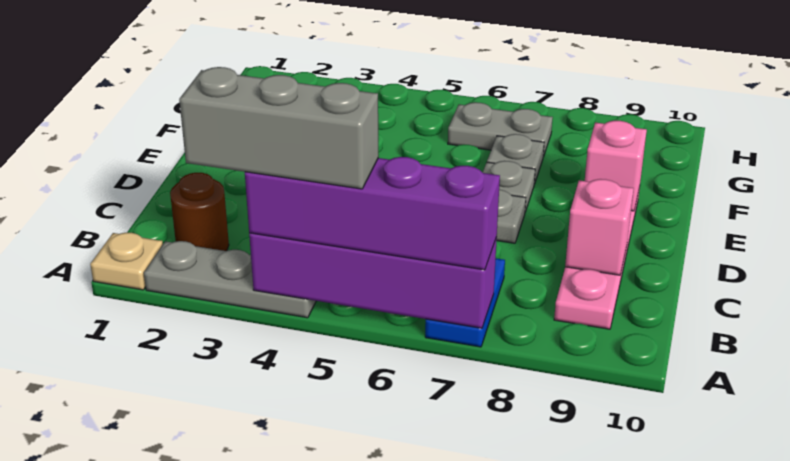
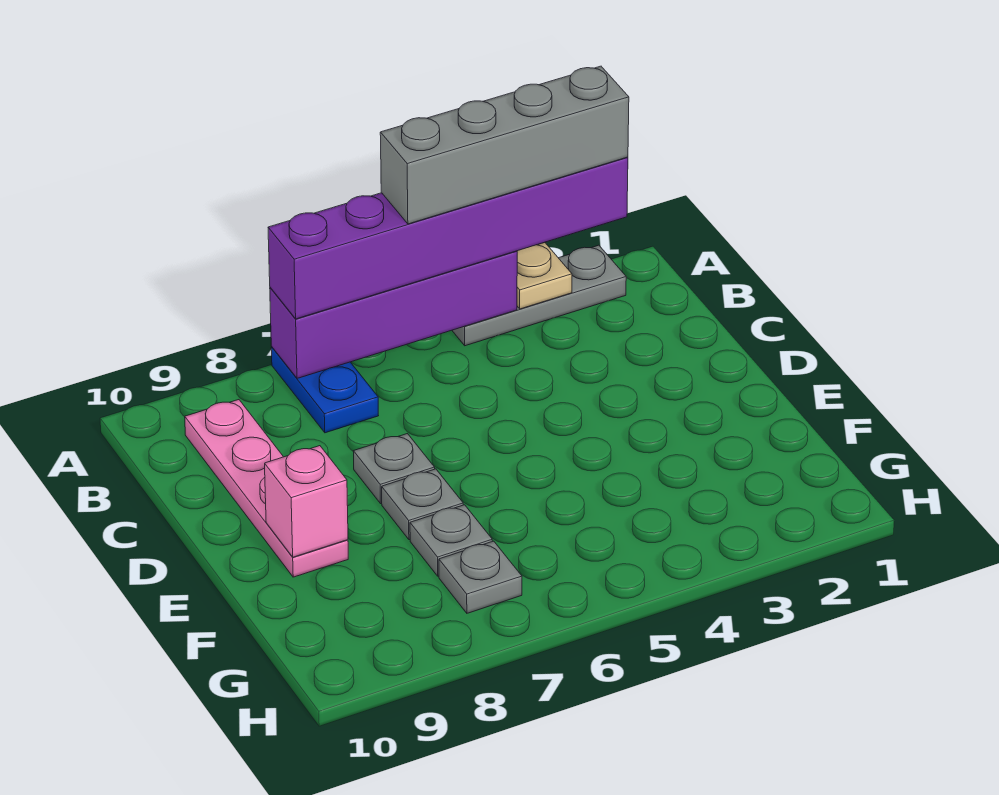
tan plate A1 level 1 -> tan plate A3 level 2
grey brick A3:A5 level 4 -> grey brick A2:A5 level 4
purple brick A4:A7 level 3 -> purple brick A2:A7 level 3
brown round brick B2 level 1 -> none
pink brick C9 level 2 -> none
grey plate G6:G7 level 1 -> grey plate G7 level 1

